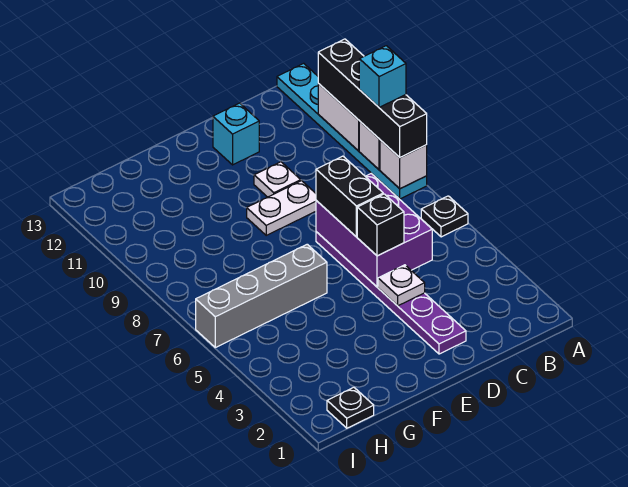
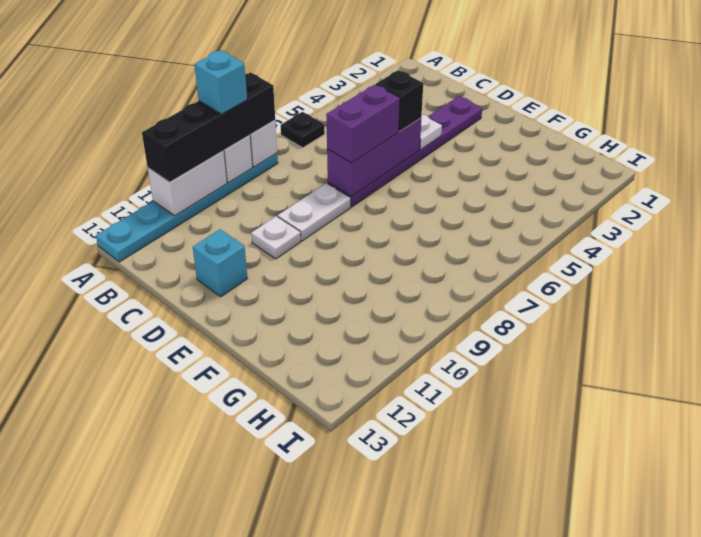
purple brick C5:D7 level 2 -> purple brick D5:D7 level 2
black brick D6:D7 level 3 -> purple brick D6:D7 level 3
white plate D9:E9 level 1 -> white plate D8:D9 level 1
grey brick F6:I6 level 1 -> none
black plate H1 level 1 -> none

